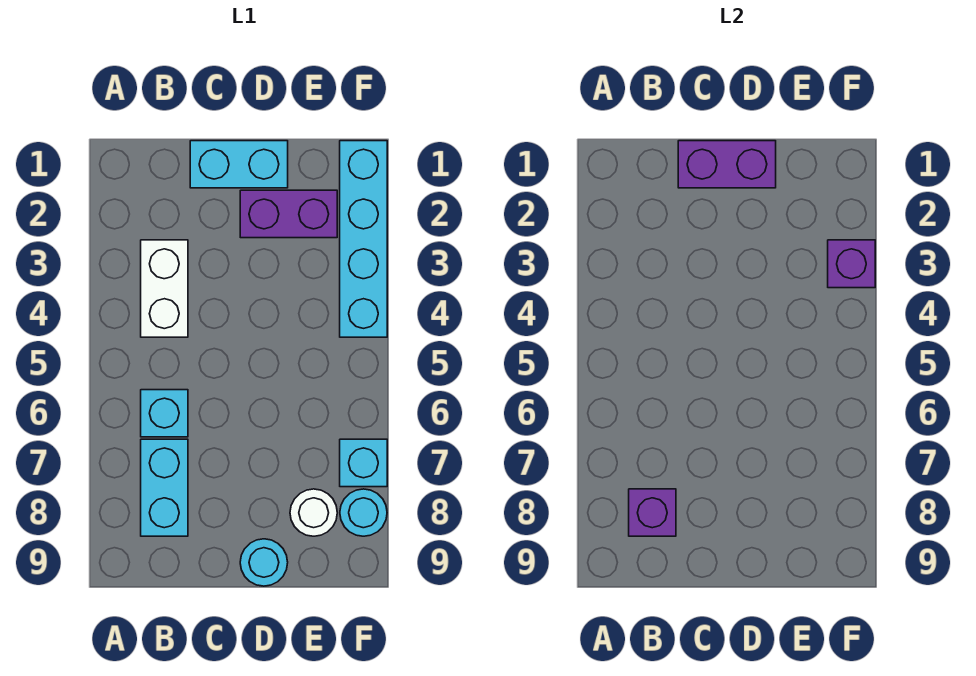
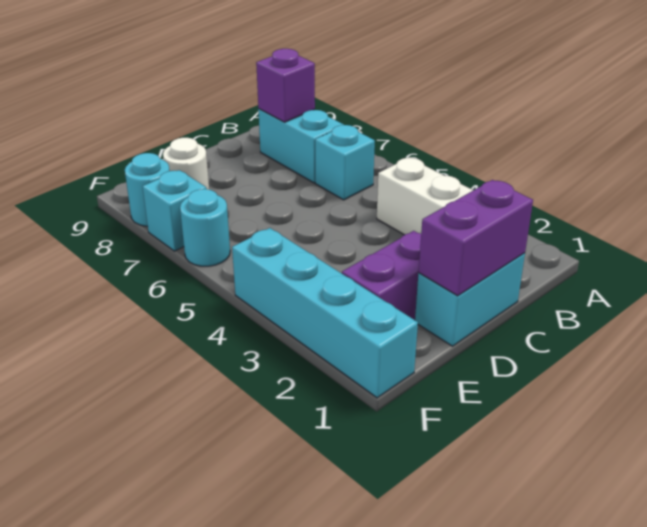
cyan round brick D9 level 1 -> cyan round brick F6 level 1
purple brick F3 level 2 -> none

